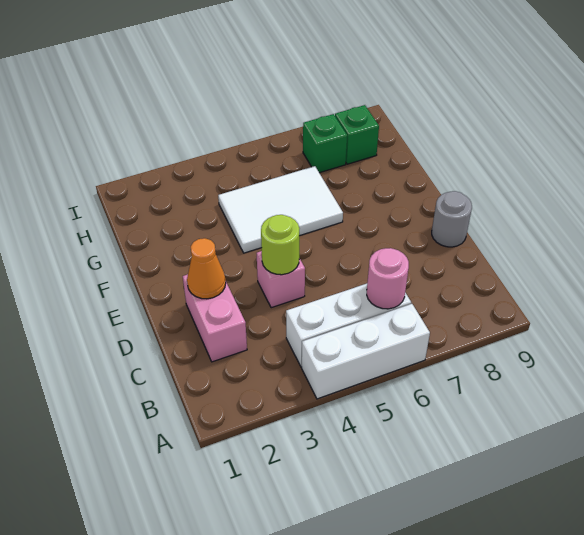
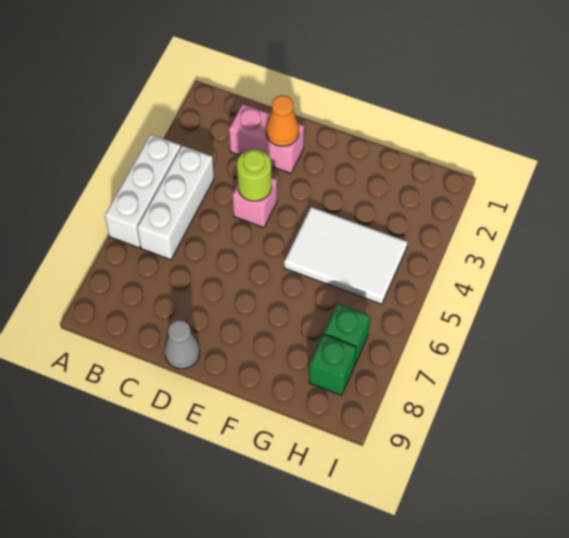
pink round brick B6 level 2 -> none
grey round brick D9 level 1 -> grey cone D9 level 1
white tile F4:G6 level 1 -> white tile F4:H5 level 1

